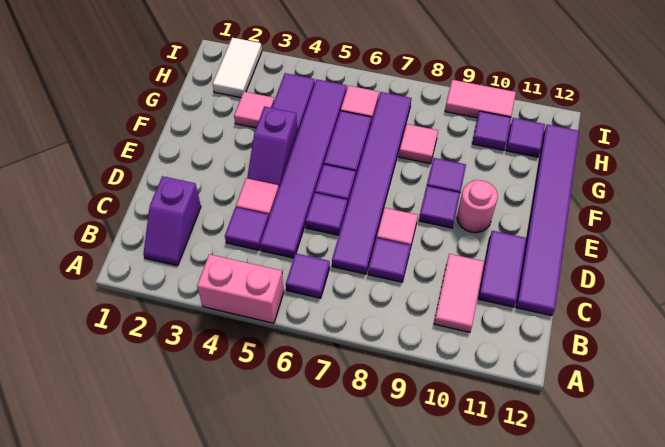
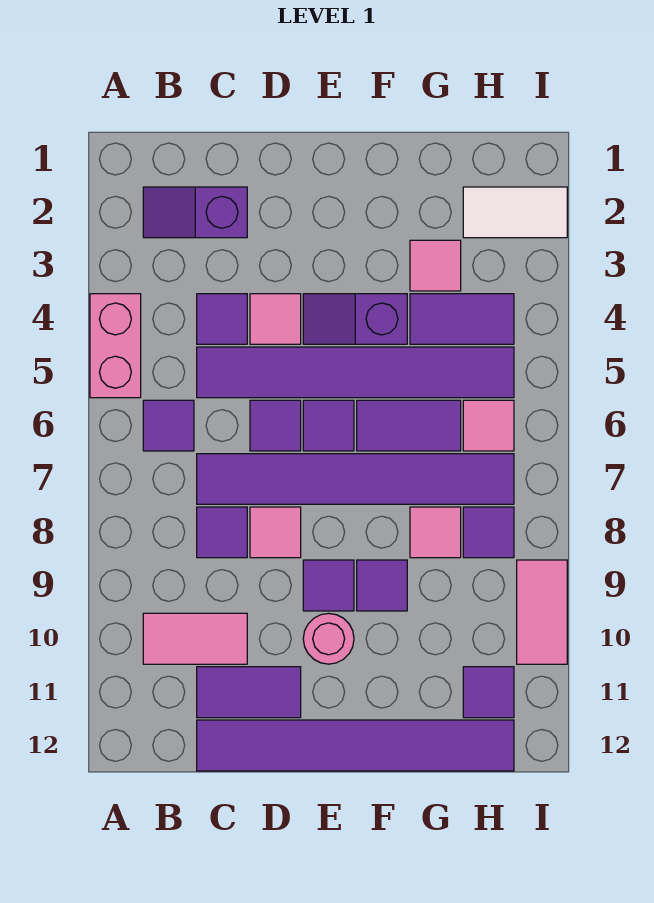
purple tile H10 level 1 -> purple tile H8 level 1

